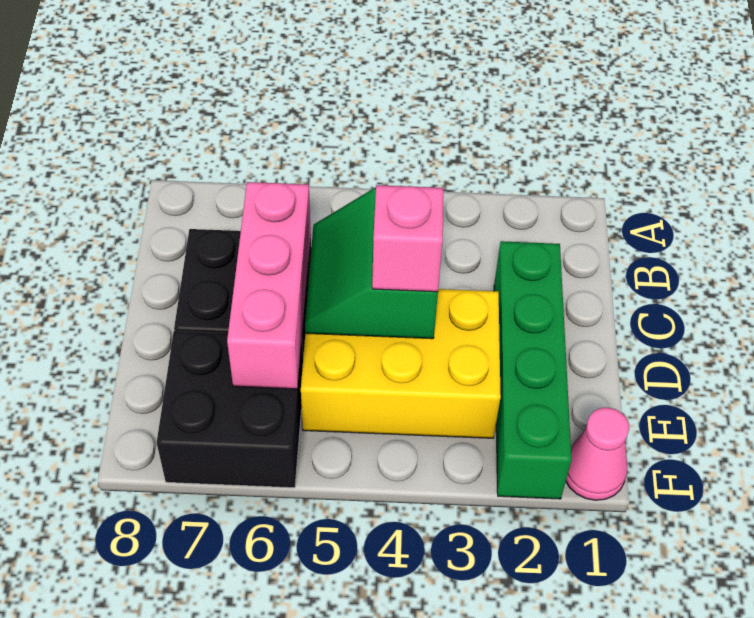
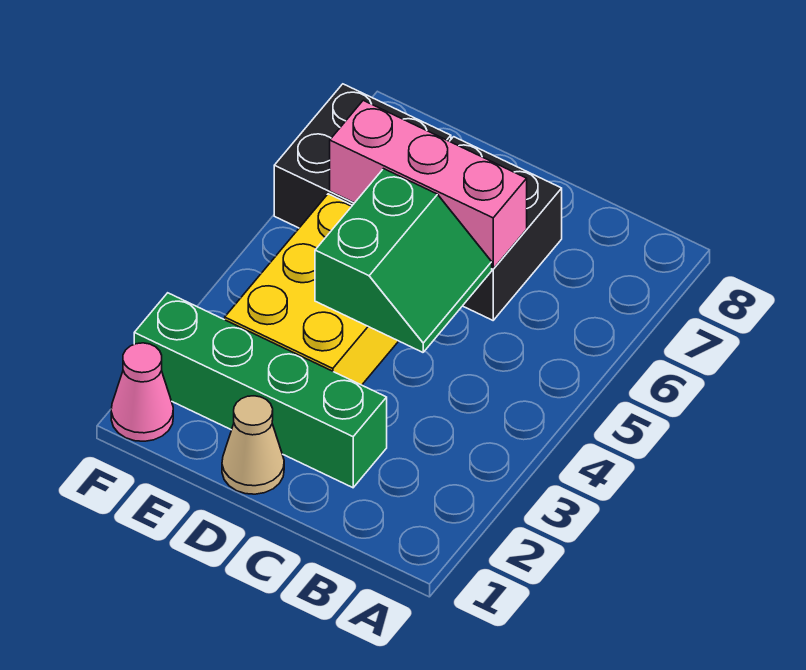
green slope C4:D5 level 2 top 4 -> green slope C4:D5 level 2 top D
none -> tan cone D1 level 1
pink brick D4 level 3 -> none

